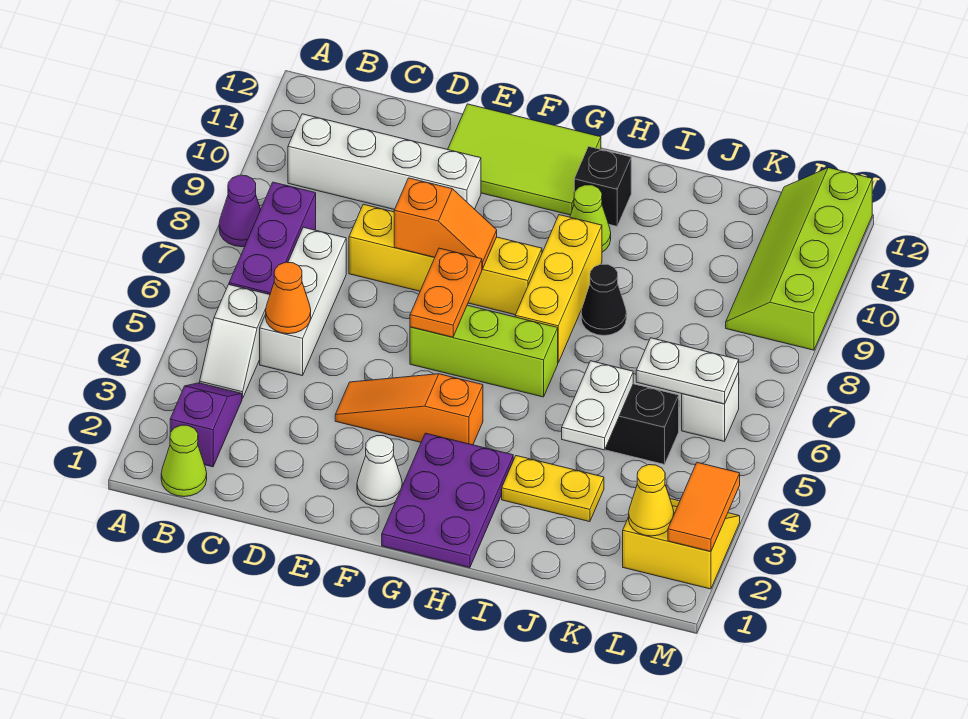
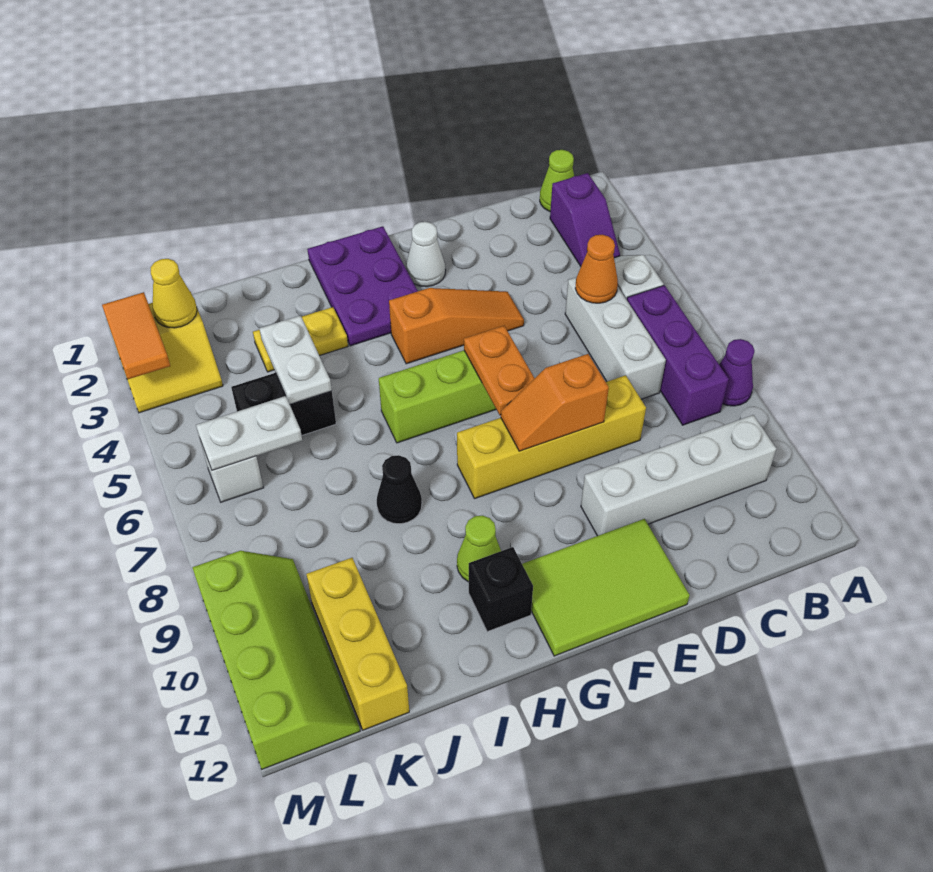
yellow brick H7:H9 level 1 -> yellow brick K10:K12 level 1

